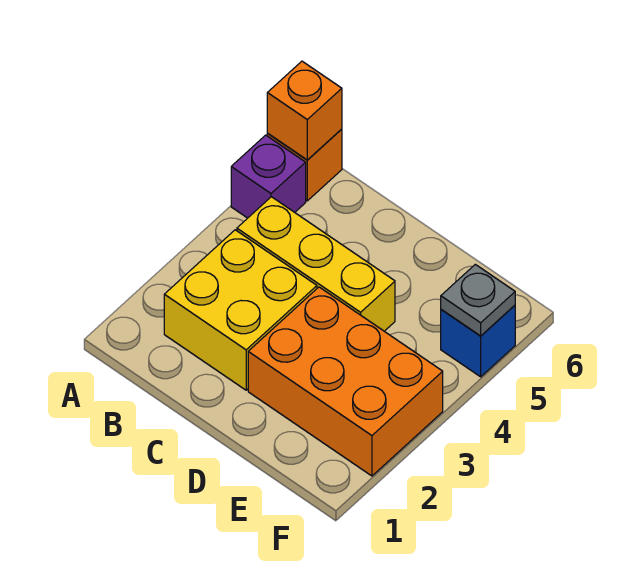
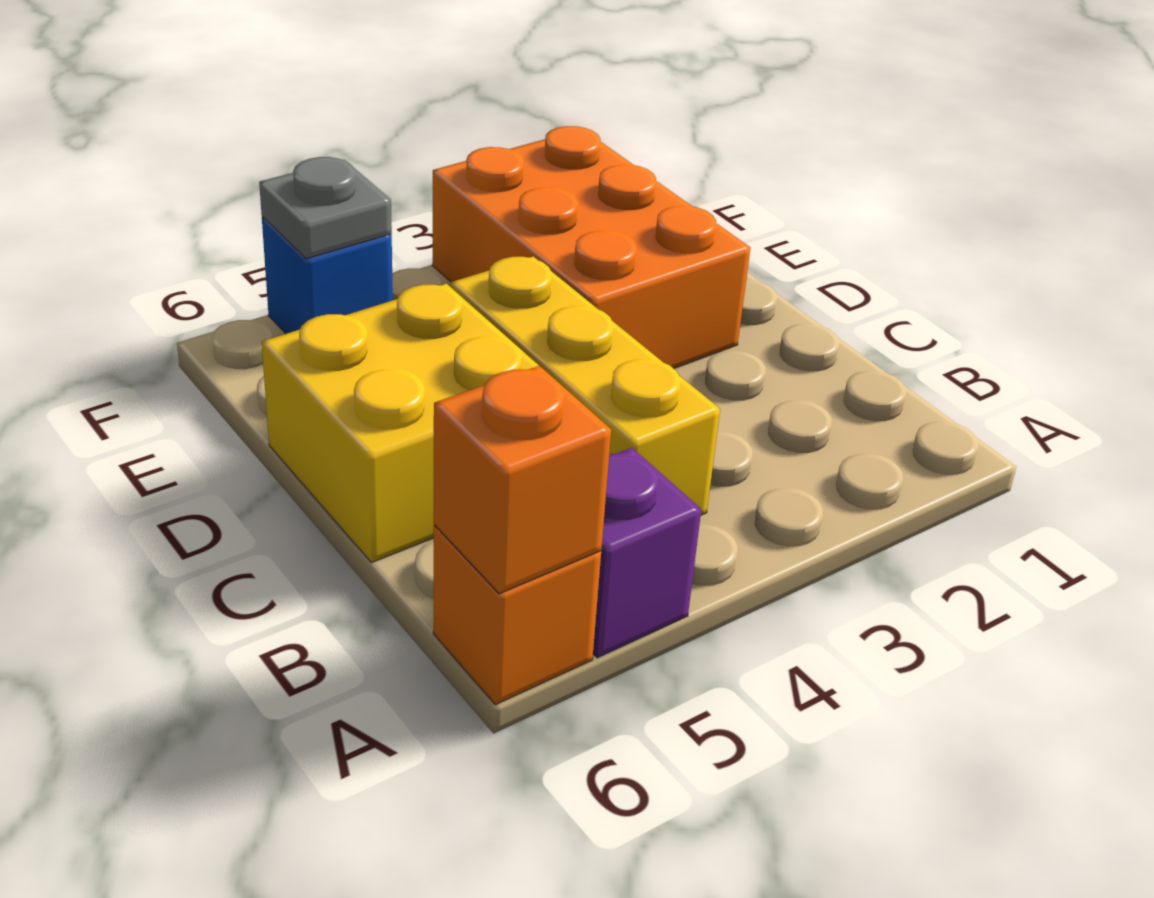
yellow brick B2:C3 level 1 -> yellow brick C5:D6 level 1

